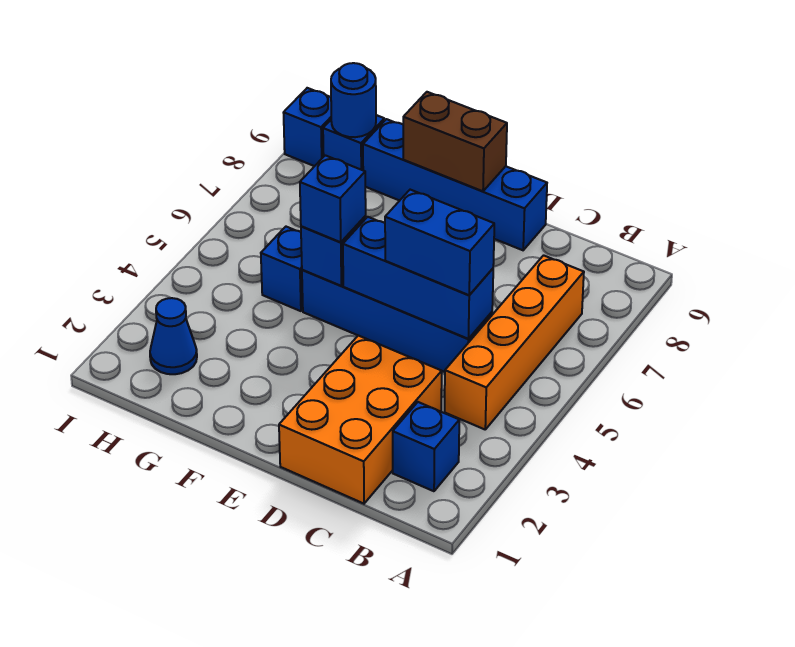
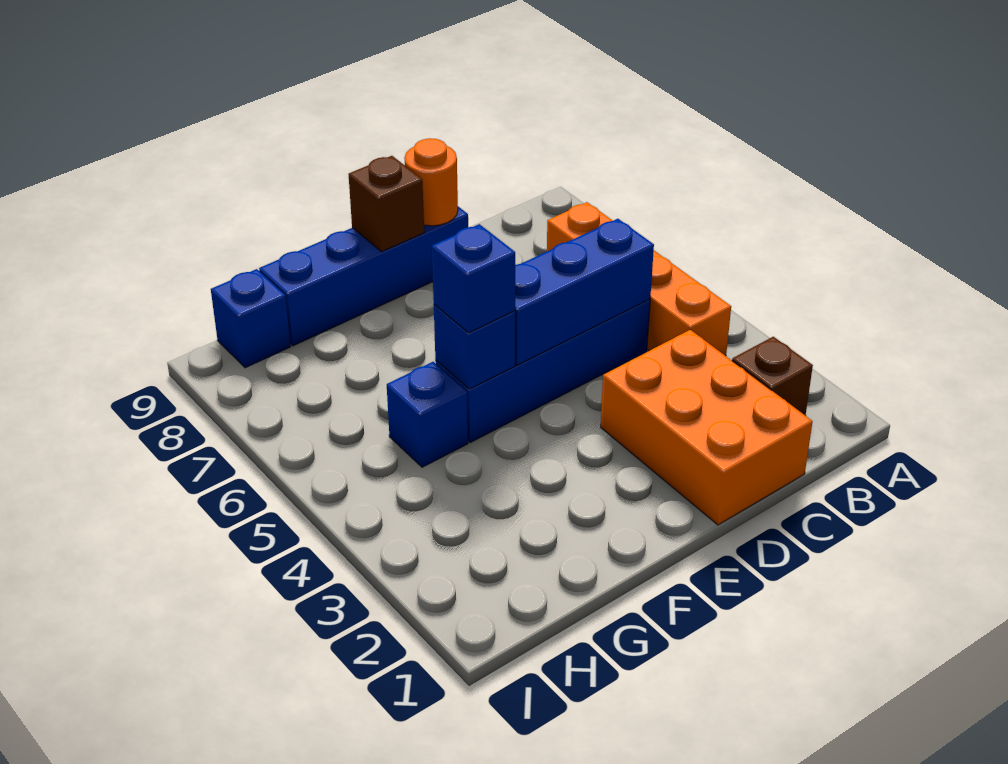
blue brick B2 level 1 -> brown brick B2 level 1
blue brick C5:D5 level 3 -> none
none -> orange round brick D9 level 2
brown brick E9:F9 level 2 -> brown brick E9 level 2
blue cone H2 level 1 -> none
blue round brick H9 level 2 -> none
blue brick I9 level 1 -> none

